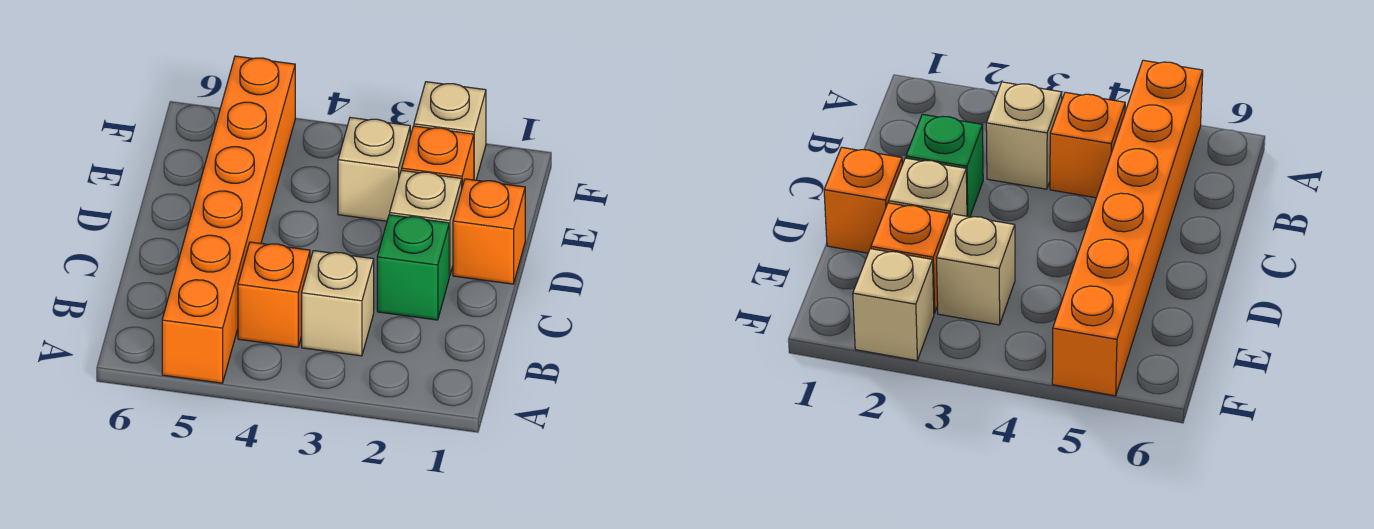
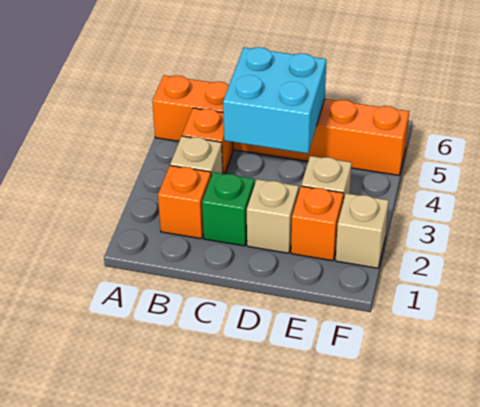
none -> cyan brick C4:D5 level 2
orange brick D1 level 1 -> orange brick B2 level 1

